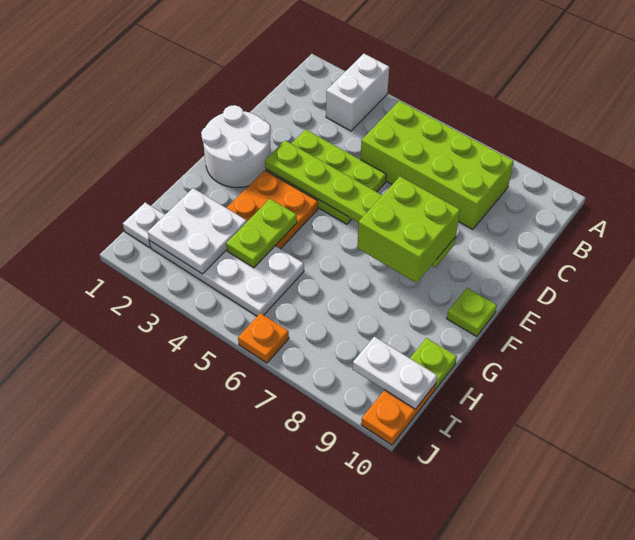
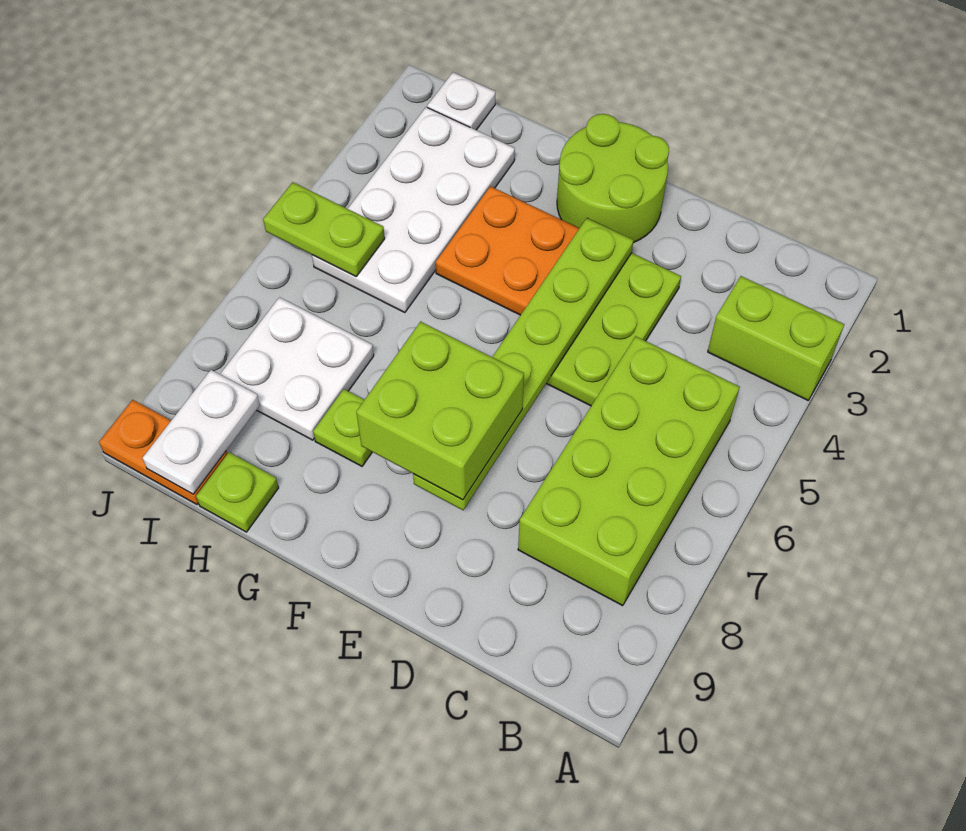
white brick A3:B3 level 1 -> lime brick A3:B3 level 1
white round brick E1:F2 level 1 -> lime round brick E1:F2 level 1
lime plate F10 level 1 -> lime plate G8 level 1
lime plate G4:H4 level 2 -> lime plate I5:J5 level 2
white plate H2:I3 level 2 -> white plate H7:I8 level 1
orange plate J6 level 1 -> none

